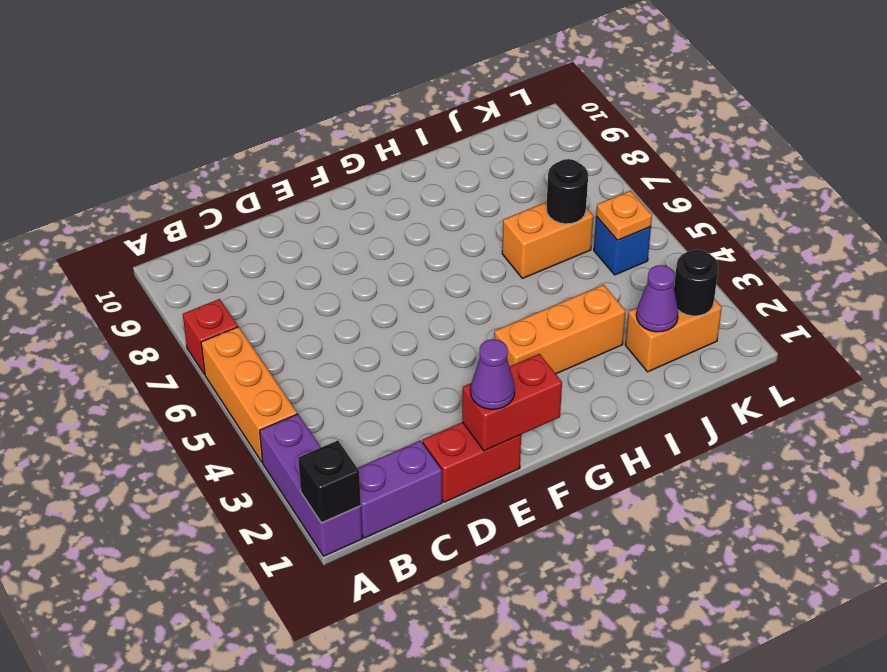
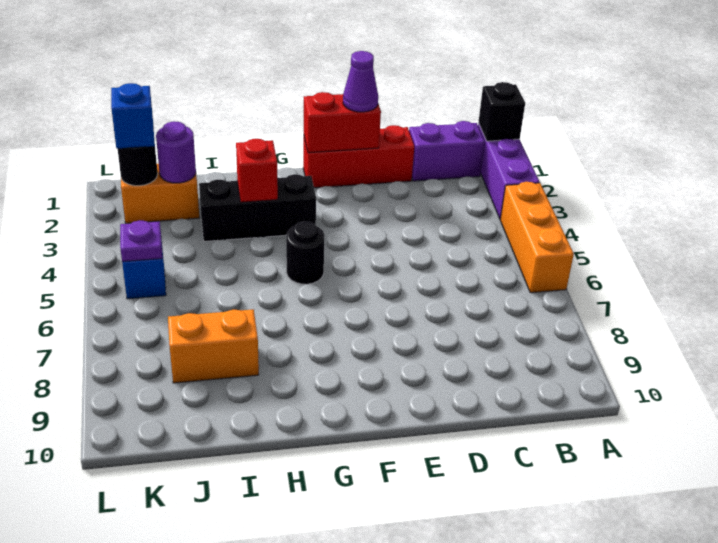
red brick A7 level 1 -> red brick H3 level 2
red brick D1:E1 level 1 -> red brick D1:F1 level 1
orange brick G3:I3 level 1 -> black brick G3:I3 level 1
orange brick I6:J6 level 1 -> orange brick I8:J8 level 1
purple cone J2 level 2 -> purple round brick J2 level 2
black round brick J6 level 2 -> black round brick G5 level 1
none -> blue brick K2 level 3
orange plate K5 level 2 -> purple plate K5 level 2

